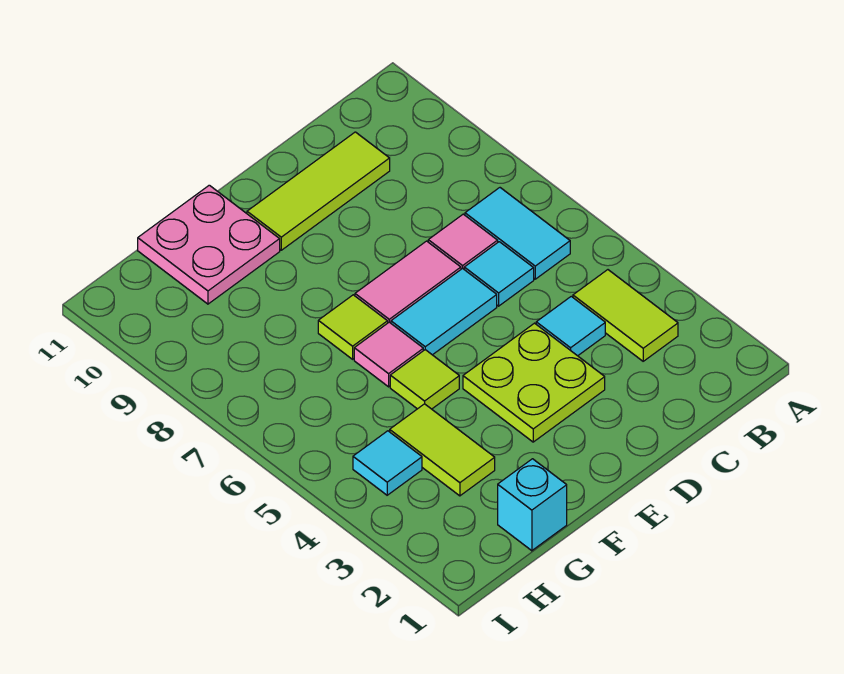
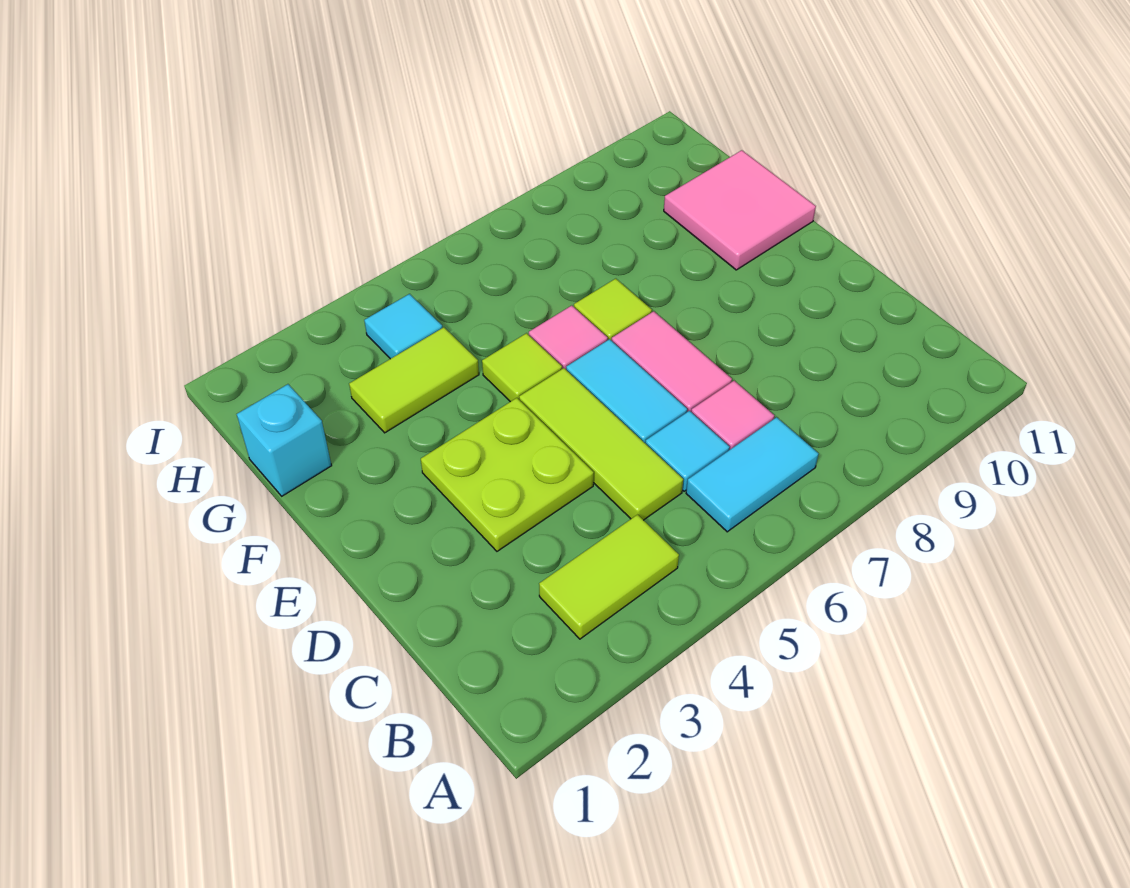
cyan tile C4 level 1 -> none
lime tile C10:E10 level 1 -> lime tile C5:E5 level 1
pink plate F10:G11 level 1 -> pink tile F10:G11 level 1

